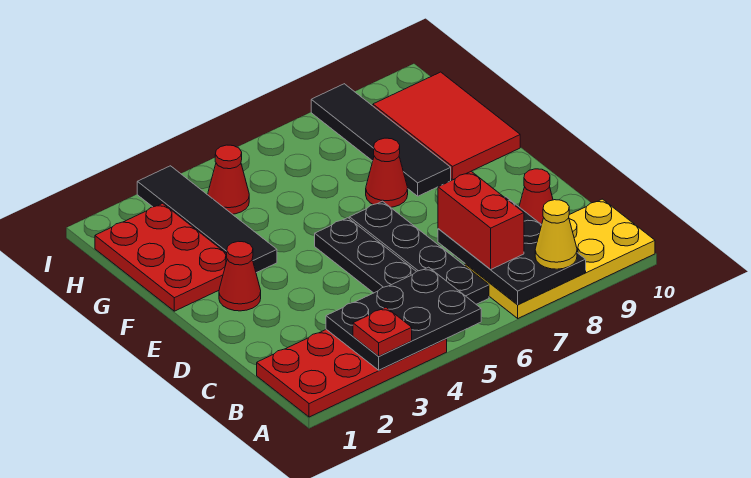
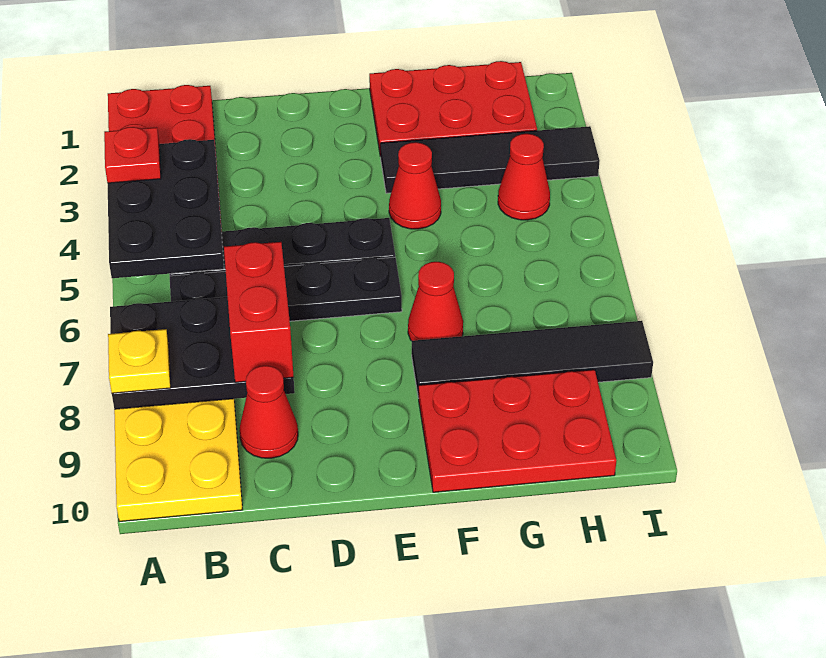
yellow cone A8 level 3 -> yellow plate A8 level 3
red brick B7:C7 level 3 -> red brick C7:C8 level 3
red cone E2 level 1 -> red cone F4 level 1
red tile F9:H10 level 1 -> red plate F9:H10 level 1

